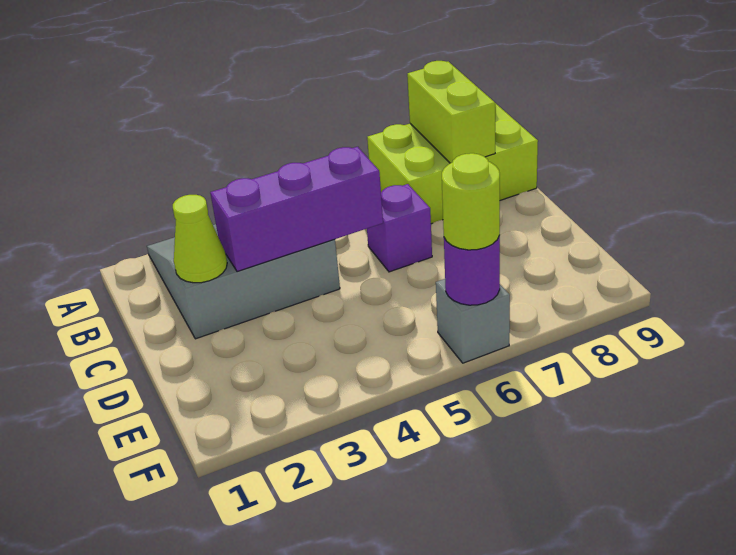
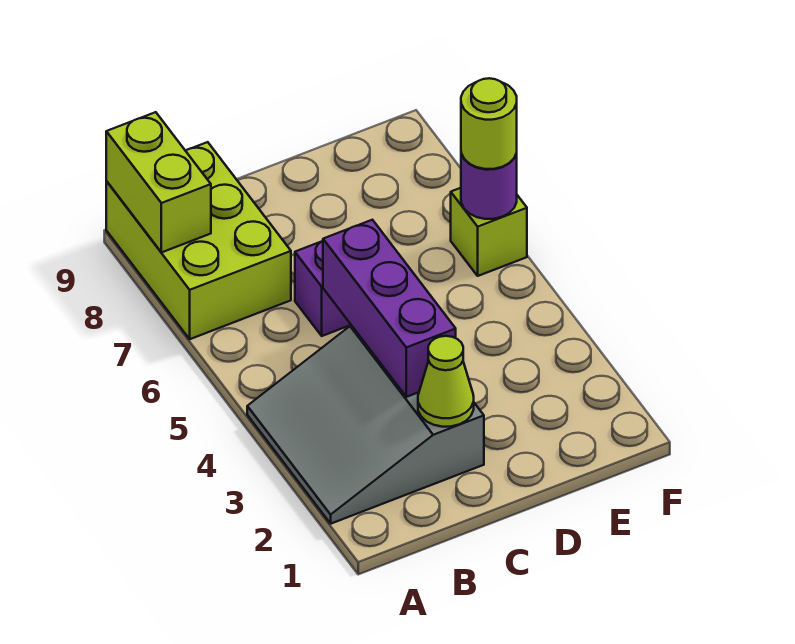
lime brick A8:B8 level 2 -> lime brick A8:A9 level 2
grey brick F6 level 1 -> lime brick F6 level 1

